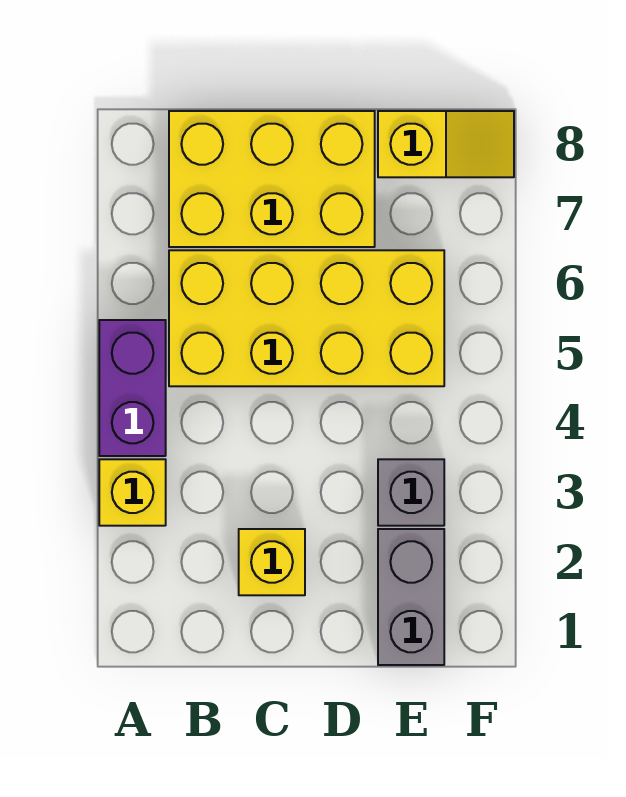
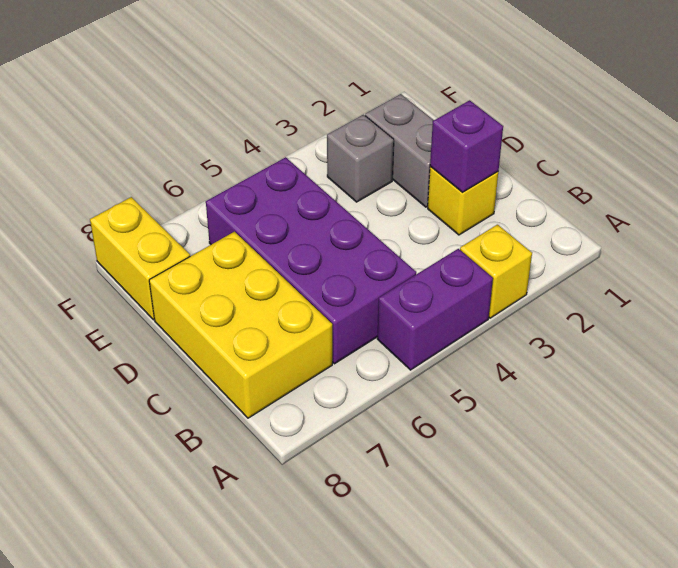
yellow brick B5:E6 level 1 -> purple brick B5:E6 level 1
none -> purple brick C2 level 2
grey brick E1:E2 level 1 -> grey brick D2:E2 level 1
yellow slope E8:F8 level 1 top E -> yellow brick E8:F8 level 1

